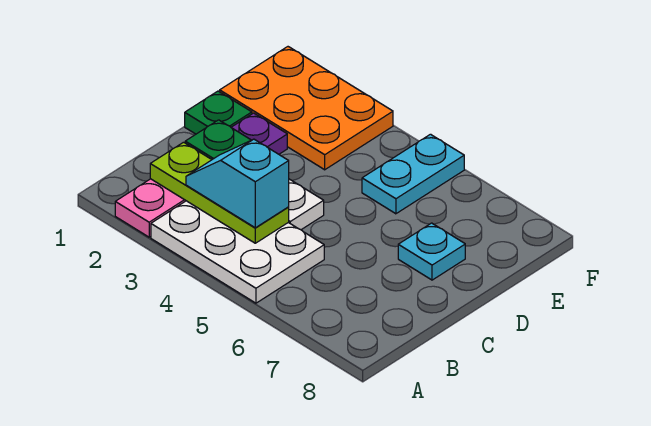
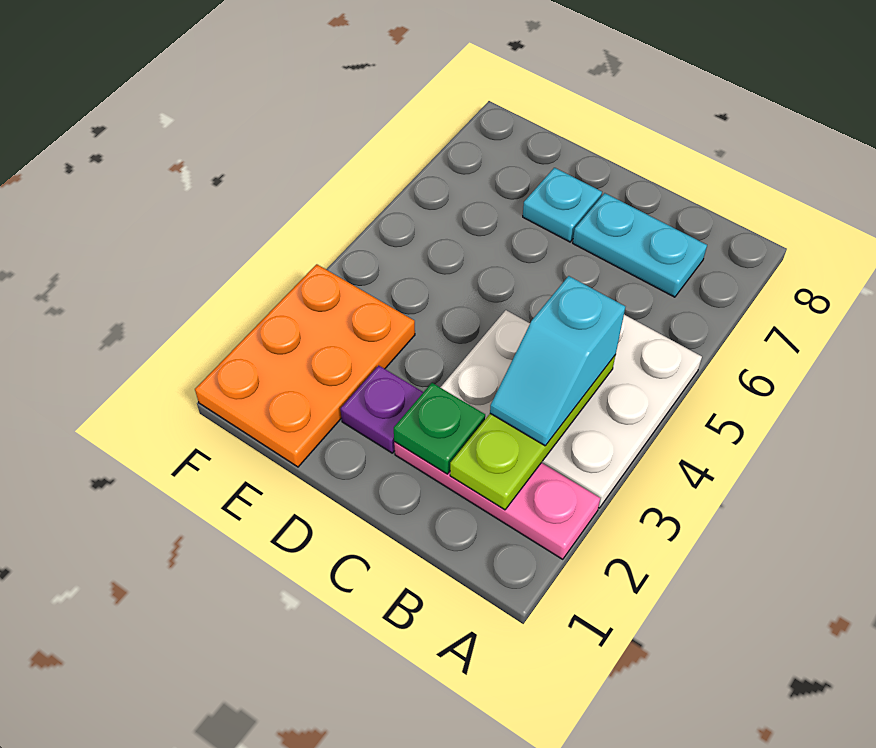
green plate D1 level 1 -> none
cyan plate E5:F5 level 1 -> cyan plate B7:C7 level 1

